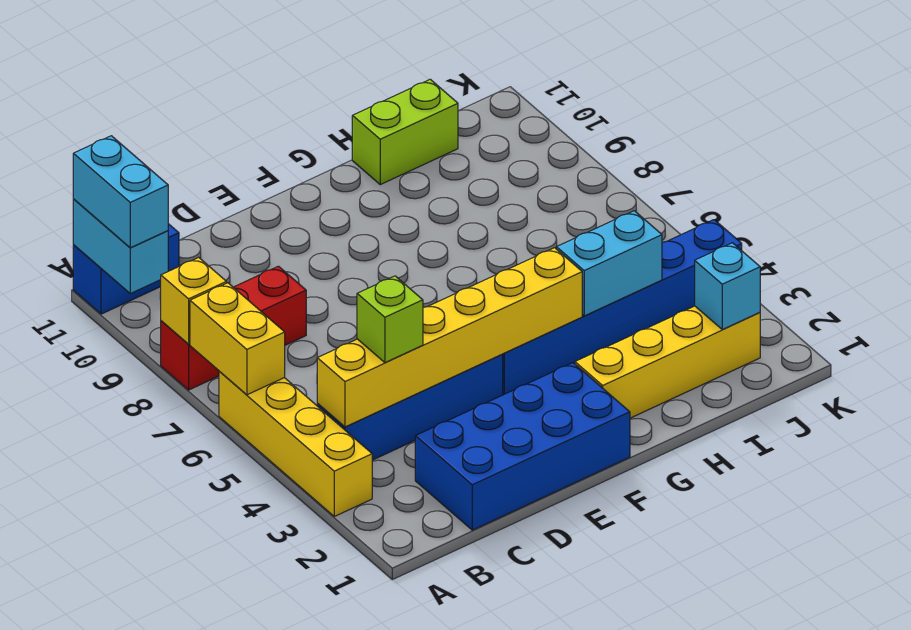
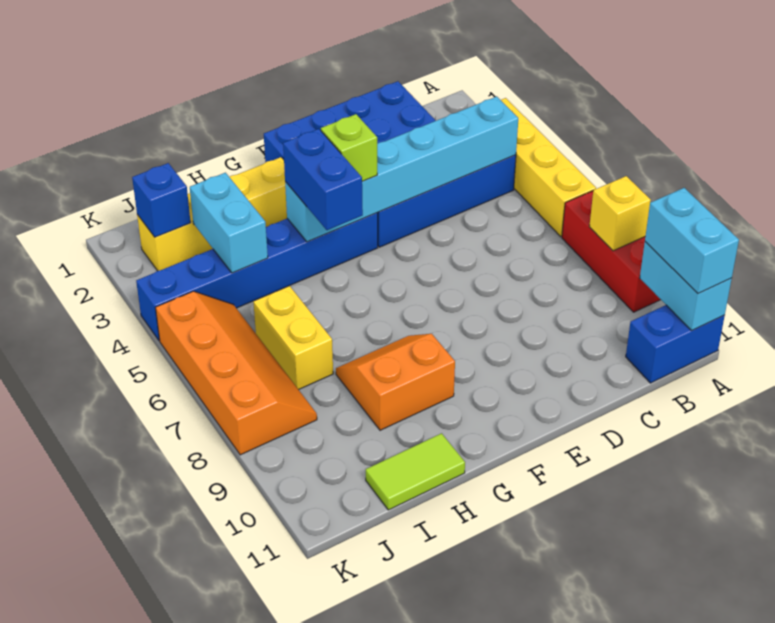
yellow brick A6:A7 level 2 -> yellow brick I6:I7 level 1
red brick A8:C8 level 1 -> red brick A7:A9 level 1
yellow brick B4:G4 level 2 -> cyan brick B4:G4 level 2
lime brick C4 level 3 -> lime brick F4 level 3
none -> blue brick G4:G5 level 3
none -> orange slope G8:H9 level 1 top 9
cyan brick H4:I4 level 2 -> cyan brick I3:I4 level 2
lime brick H11:I11 level 1 -> lime tile H11:I11 level 1
cyan brick J2 level 2 -> blue brick J2 level 2
none -> orange slope J5:K8 level 1 top K

